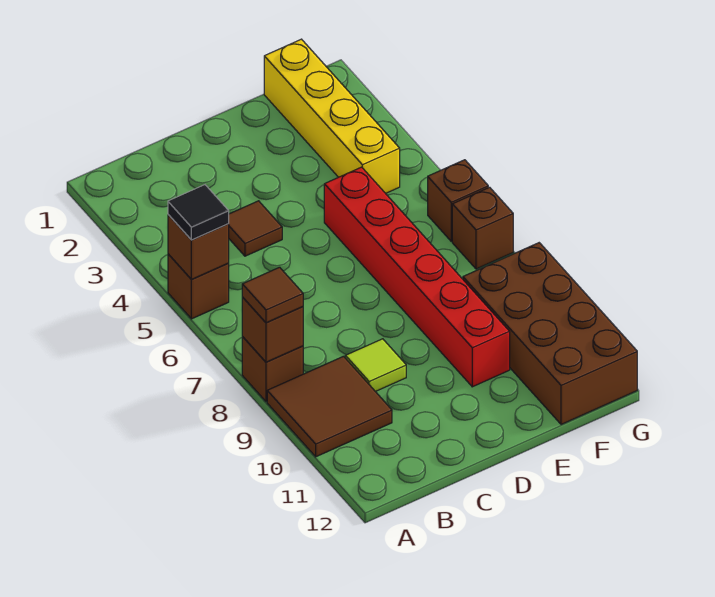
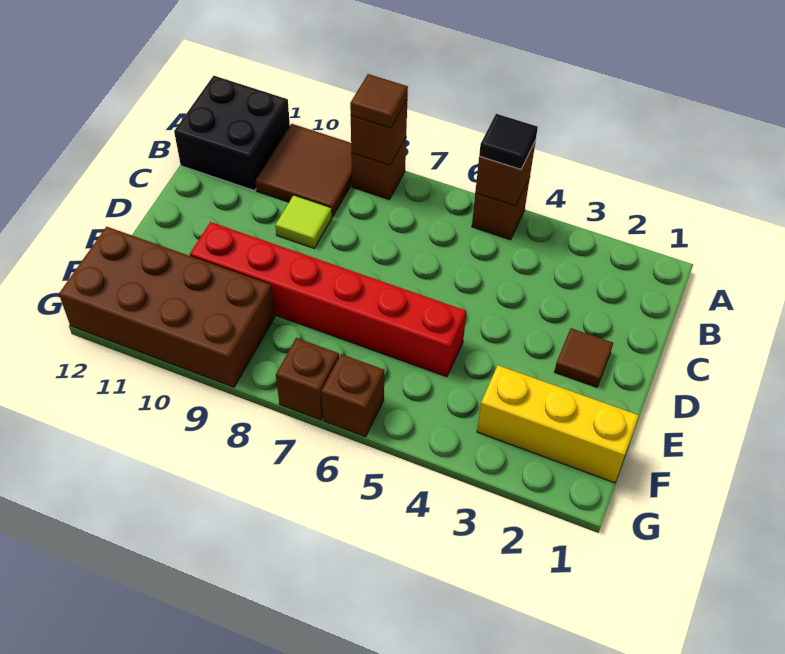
none -> black brick A11:B12 level 1
brown tile C4 level 1 -> brown tile D2 level 1
yellow brick F1:F4 level 1 -> yellow brick F1:F3 level 1

